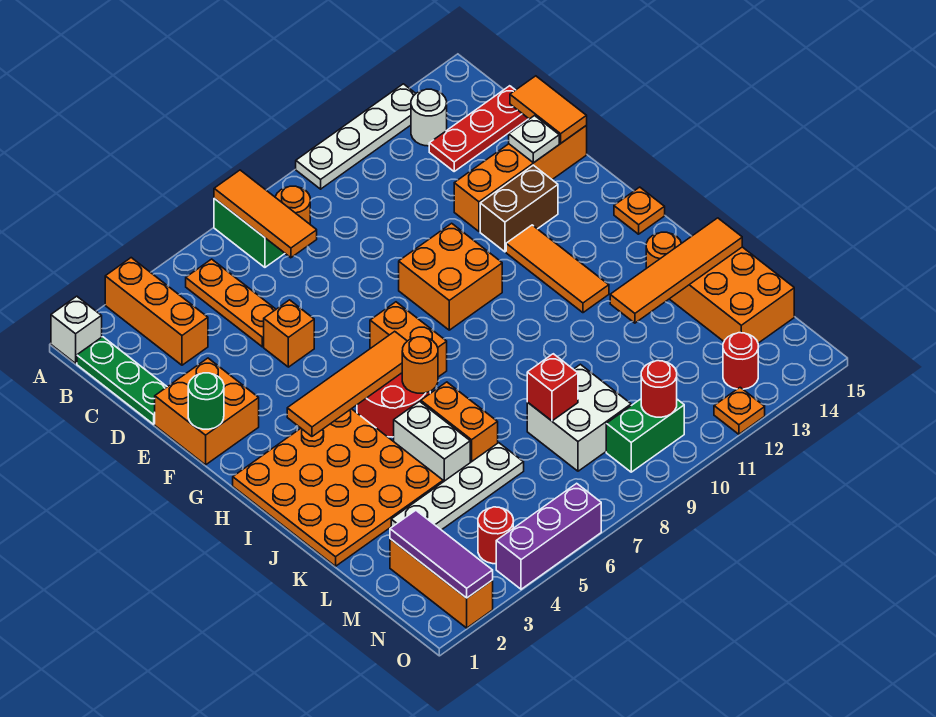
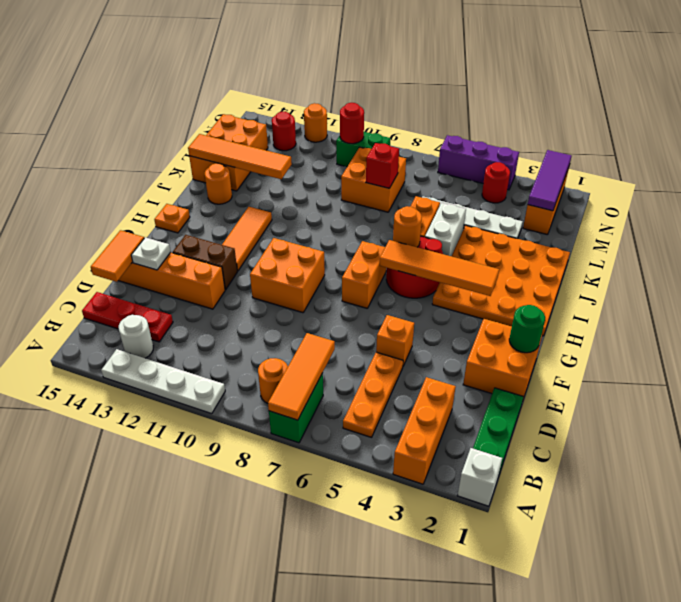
white brick L8:M9 level 1 -> orange brick L8:M9 level 1
orange plate O12 level 1 -> orange round brick O12 level 1

